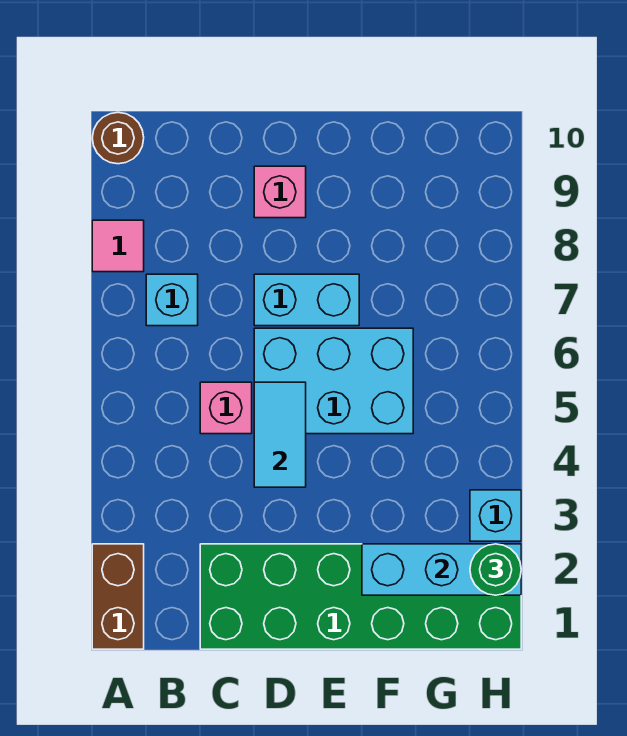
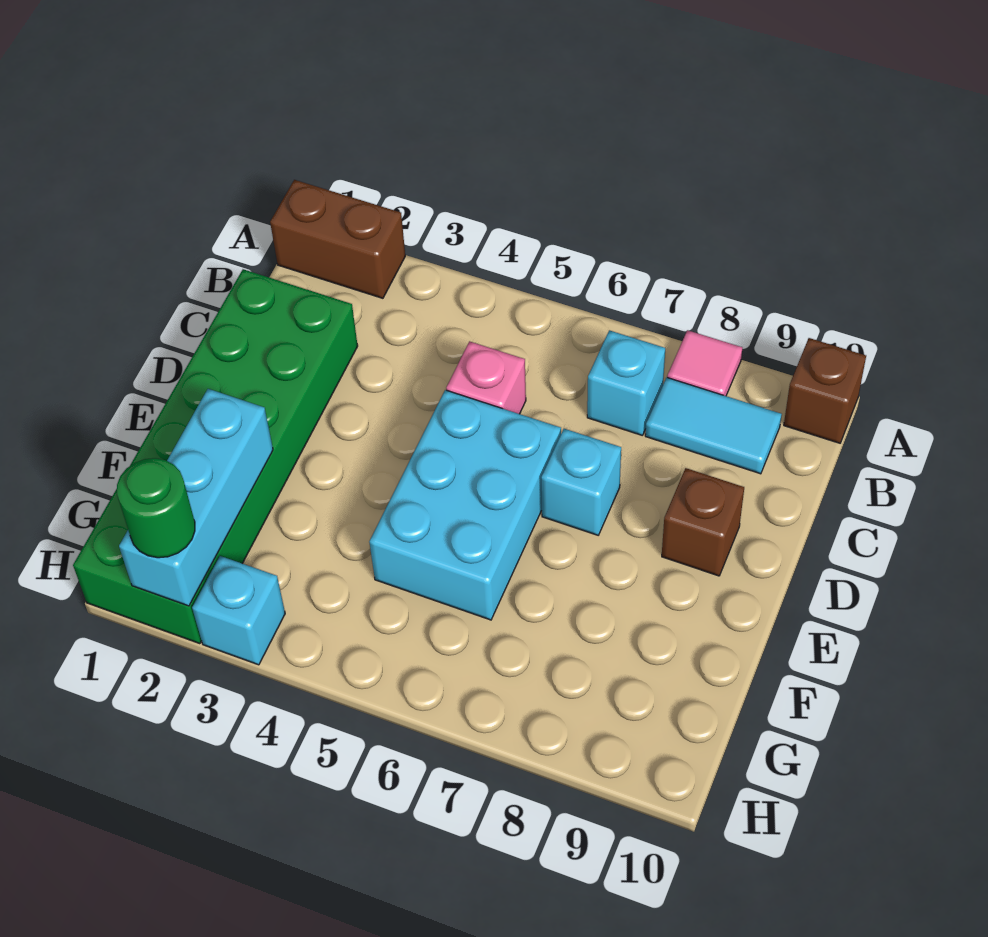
brown round brick A10 level 1 -> brown brick A10 level 1
cyan tile D4:D5 level 2 -> cyan tile B8:B9 level 1
cyan brick D7:E7 level 1 -> cyan brick D7 level 1
pink brick D9 level 1 -> brown brick D9 level 1

